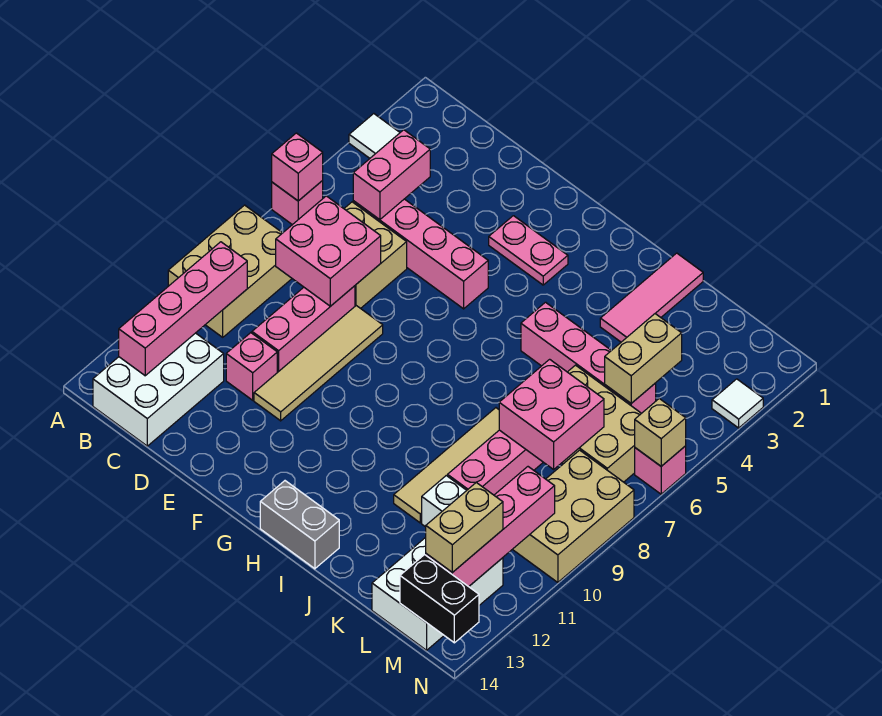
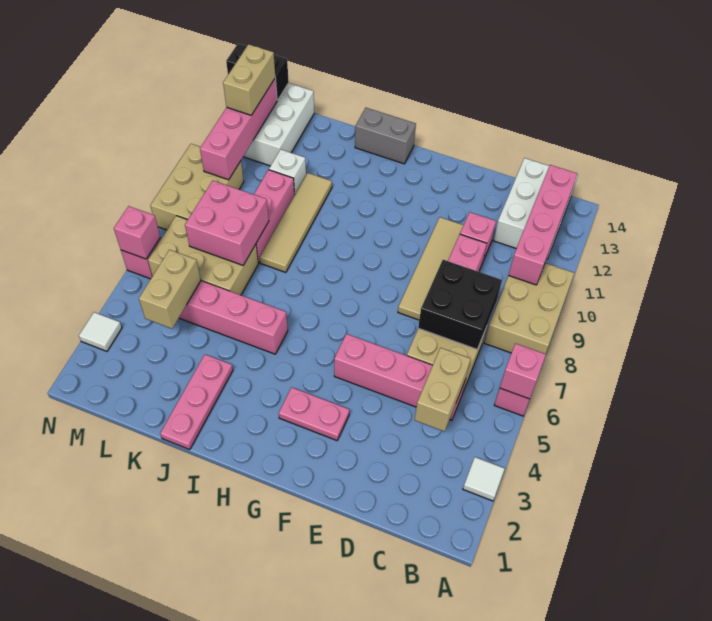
pink brick C4:C5 level 2 -> tan brick C4:C5 level 2
pink brick C7:D8 level 2 -> black brick C7:D8 level 2
pink tile J1:J3 level 1 -> pink plate J1:J3 level 1
tan brick N6 level 2 -> pink brick N6 level 2

